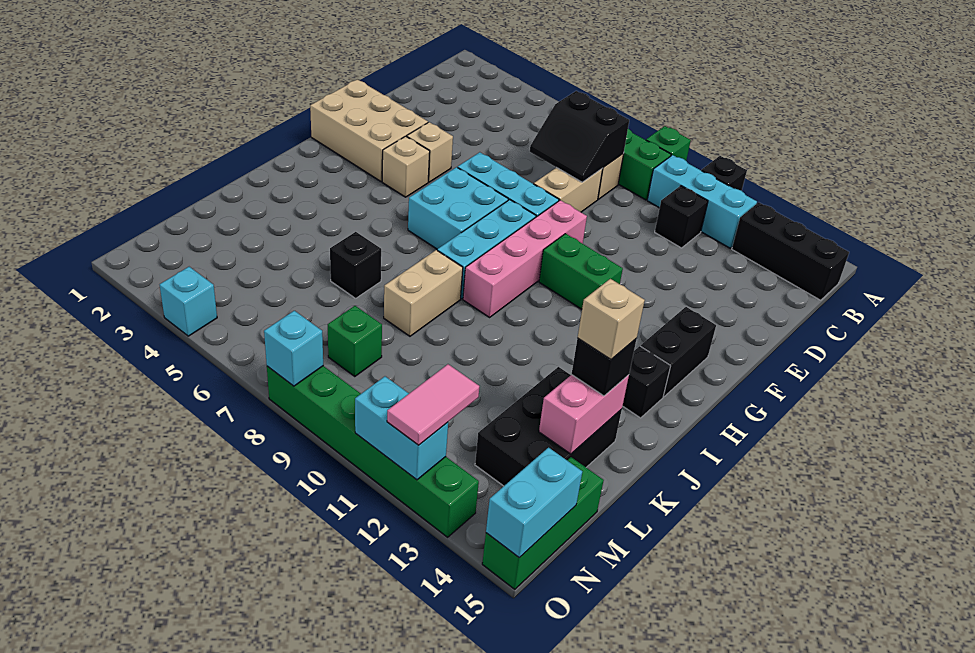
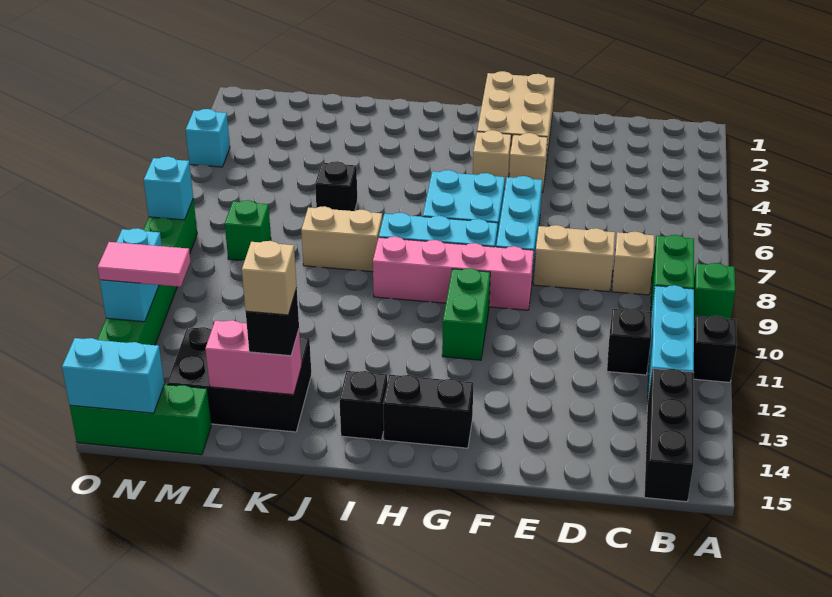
black slope C7:D8 level 2 top C -> none

